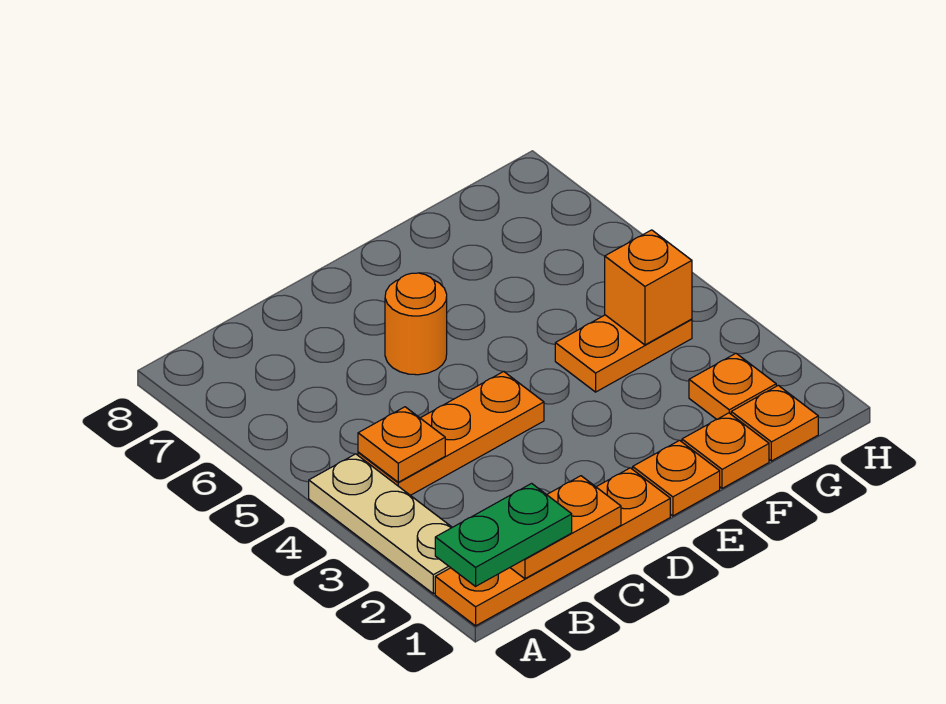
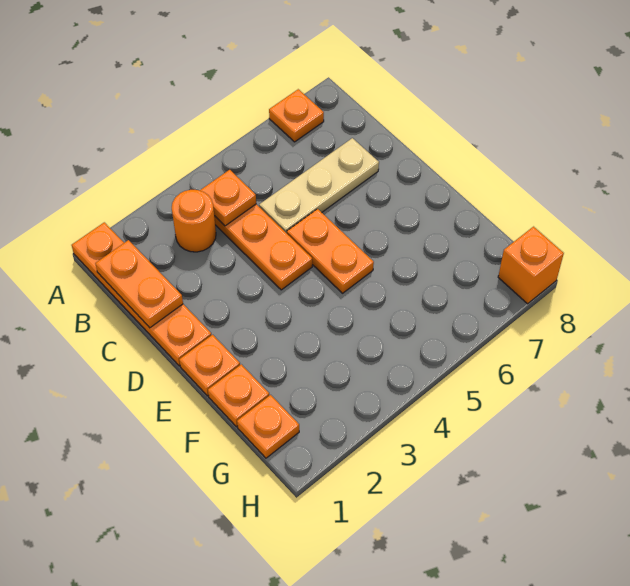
green plate A1:B1 level 3 -> none
tan plate A2:A4 level 1 -> tan plate C5:C7 level 1
orange round brick D6 level 1 -> orange round brick B3 level 1
orange plate F4:G4 level 1 -> orange plate D5:E5 level 1
orange plate G2 level 1 -> orange plate A7 level 1
orange brick G4 level 2 -> orange brick H8 level 1

